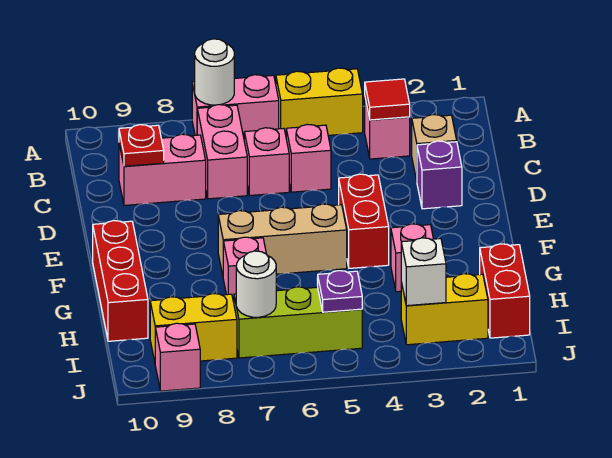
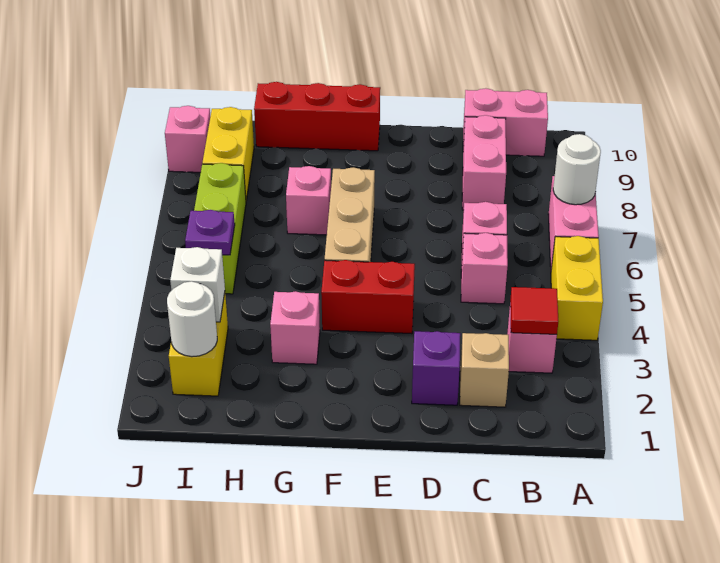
pink brick B7:C7 level 1 -> pink brick B10:C10 level 1
red plate C9 level 2 -> none
red brick H1:I1 level 1 -> none
white round brick I7 level 2 -> white round brick I2 level 2

